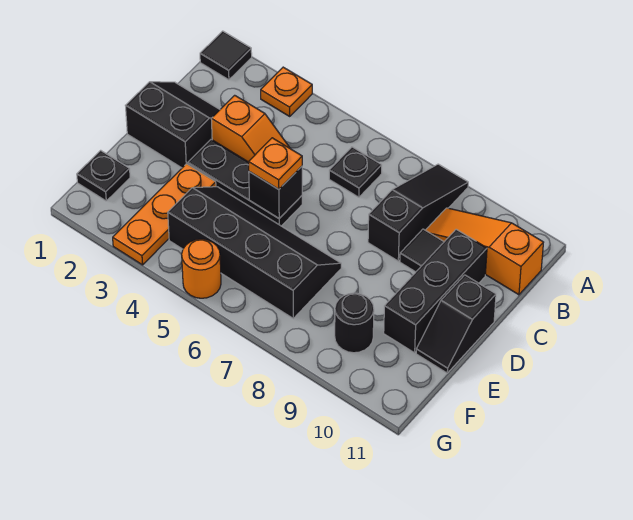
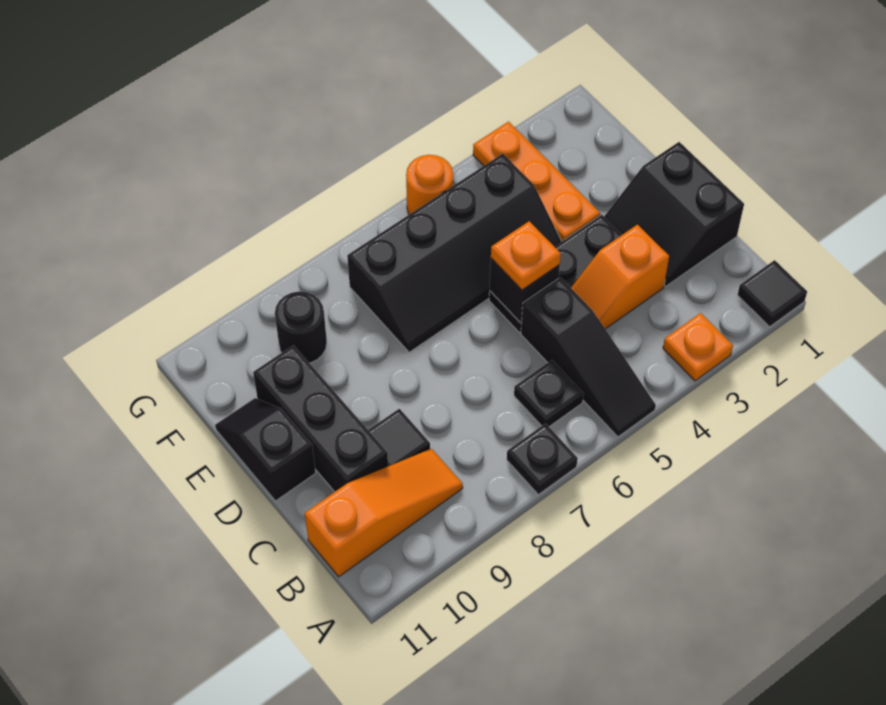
black slope A8:C8 level 1 top C -> black slope A5:C5 level 1 top C
black slope C1:D2 level 1 top D -> black slope C1:D2 level 1 top 1
black plate F1 level 1 -> black plate A7 level 1

